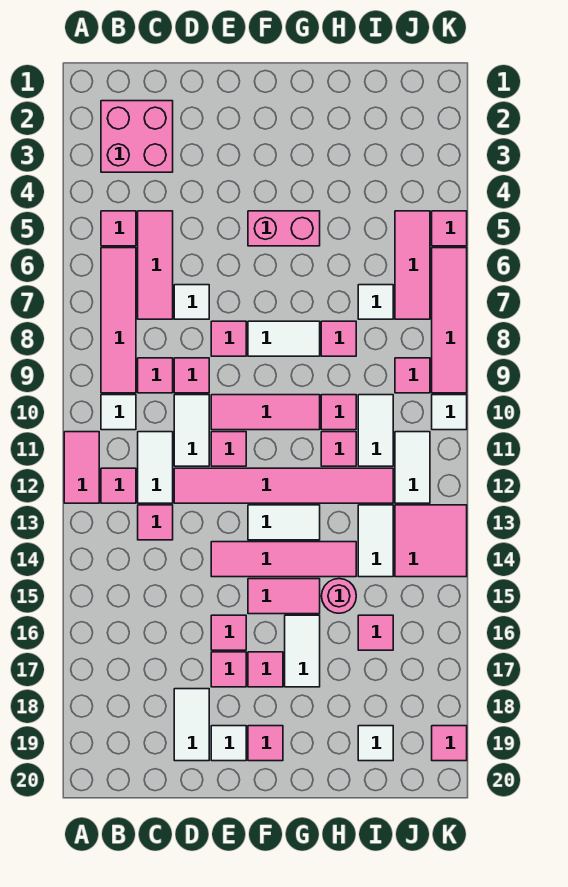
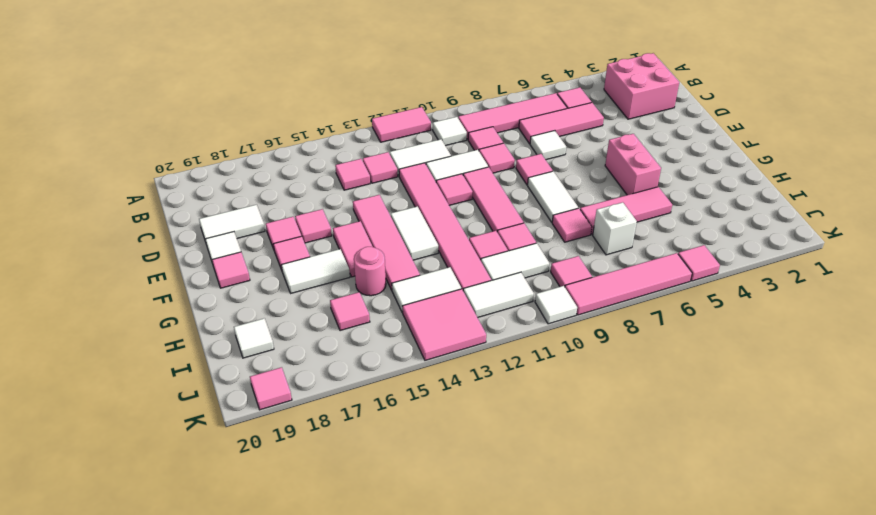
pink tile B12 level 1 -> pink tile C14 level 1
white tile I7 level 1 -> white brick I7 level 1
pink tile J5:J7 level 1 -> pink tile H5:H7 level 1

